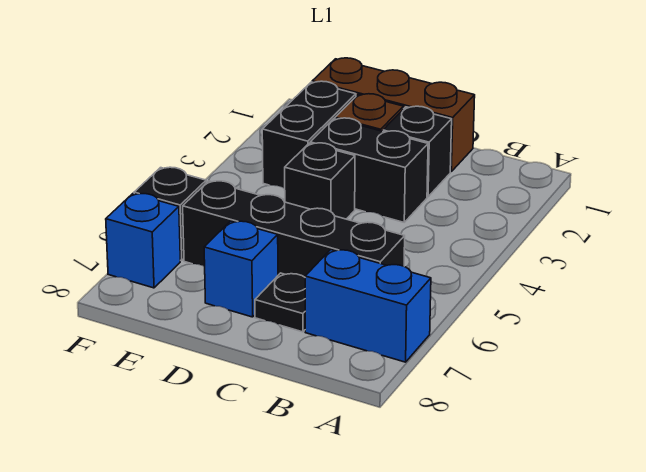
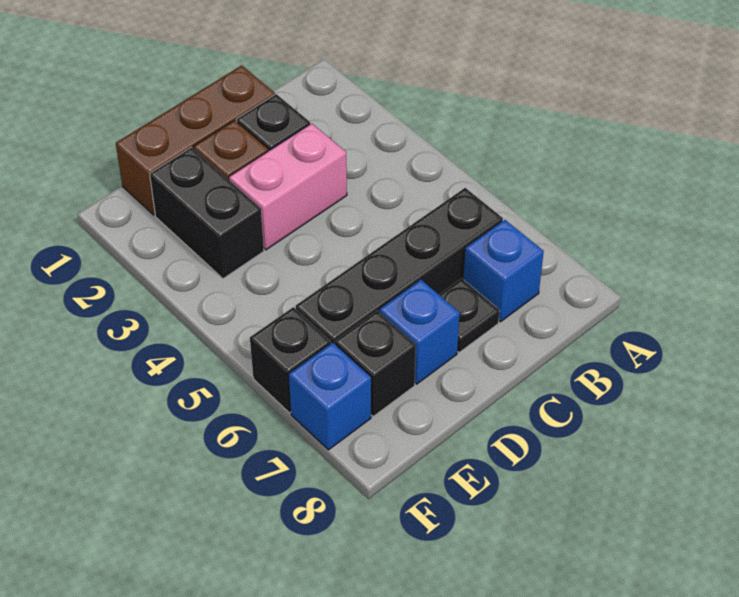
blue brick A7:B7 level 1 -> blue brick B7 level 1
black brick C3:D3 level 1 -> pink brick C3:D3 level 1
black brick D4 level 1 -> black brick E7 level 1

